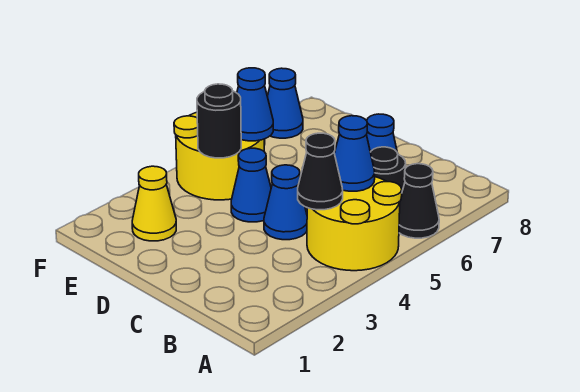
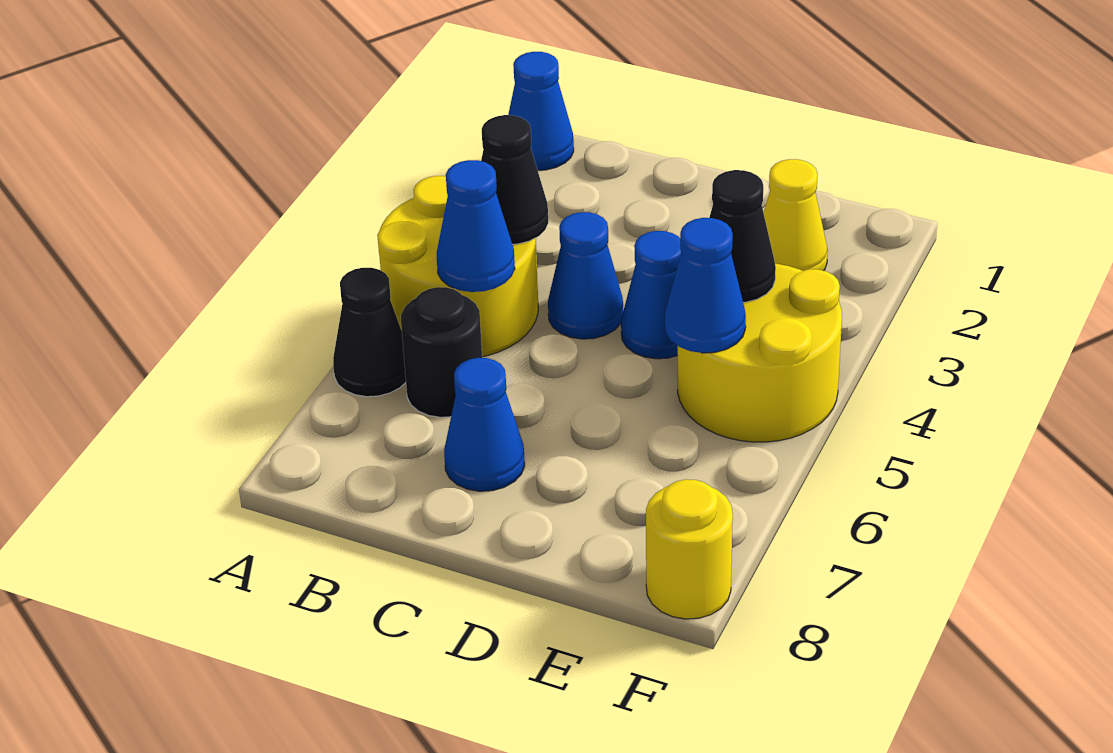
black round brick E4 level 2 -> black cone E4 level 2
blue cone F7 level 1 -> blue cone A1 level 1
none -> yellow round brick F8 level 1

